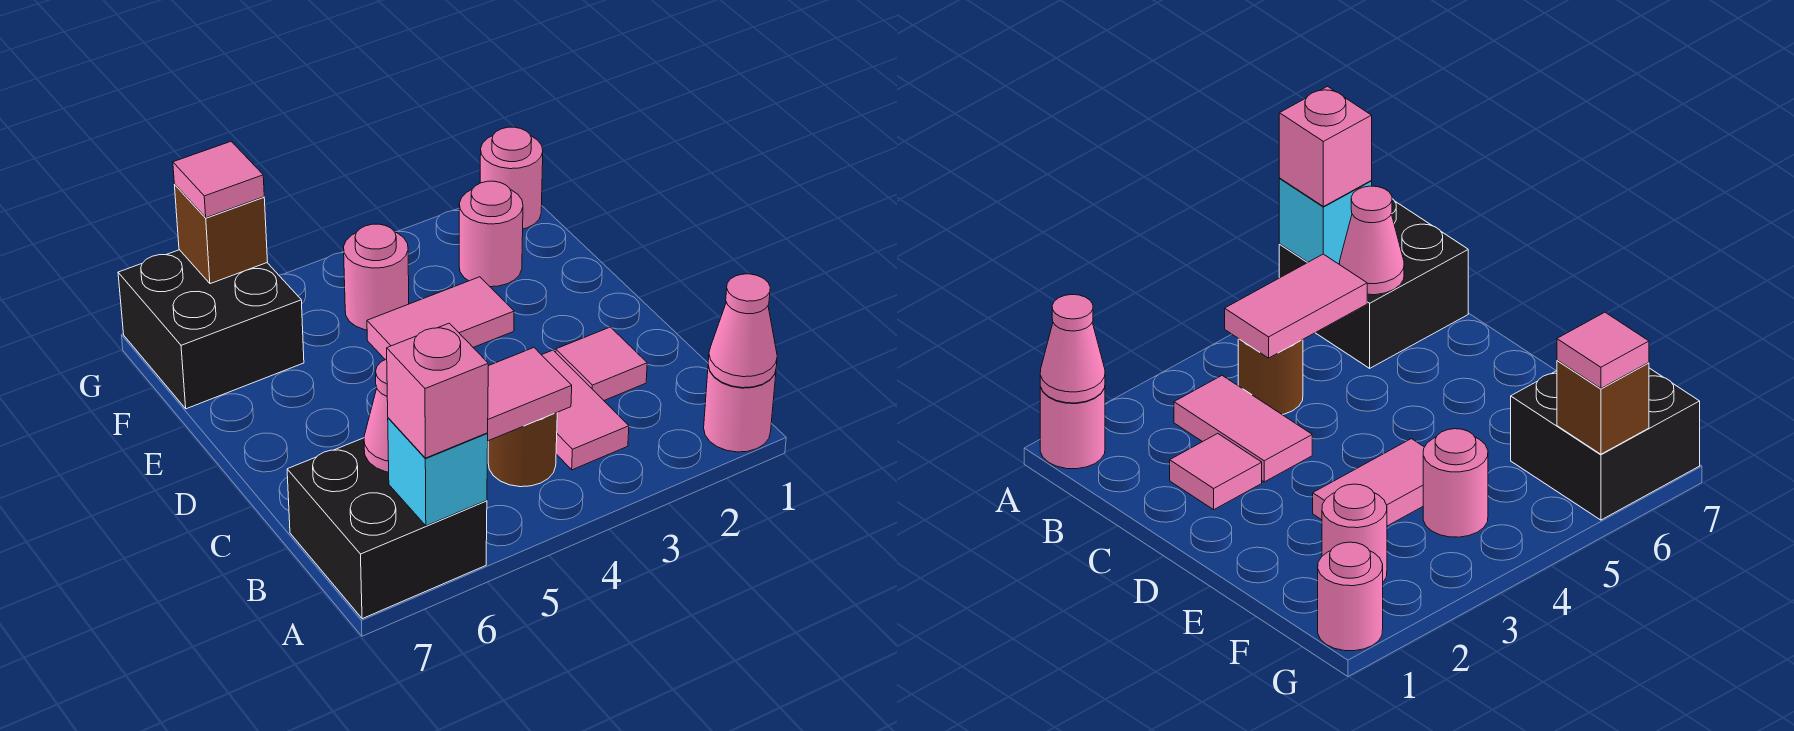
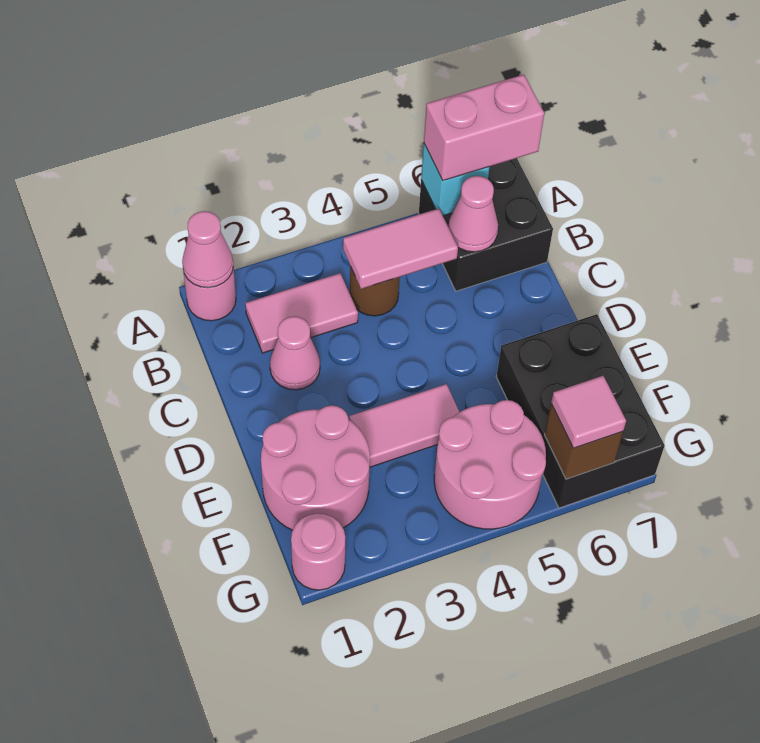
pink brick A6 level 3 -> pink brick A6:A7 level 3
pink tile B3:C3 level 1 -> pink tile B2:B3 level 1
pink tile C2 level 1 -> pink cone C2 level 1
pink round brick F2 level 1 -> pink round brick E1:F2 level 1
pink round brick F4 level 1 -> pink round brick F4:G5 level 1
black brick F6:G7 level 1 -> black brick E6:G7 level 1

